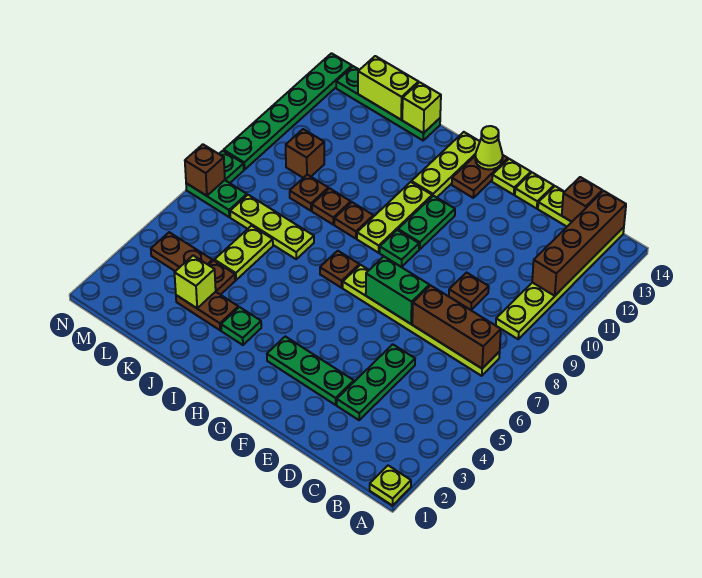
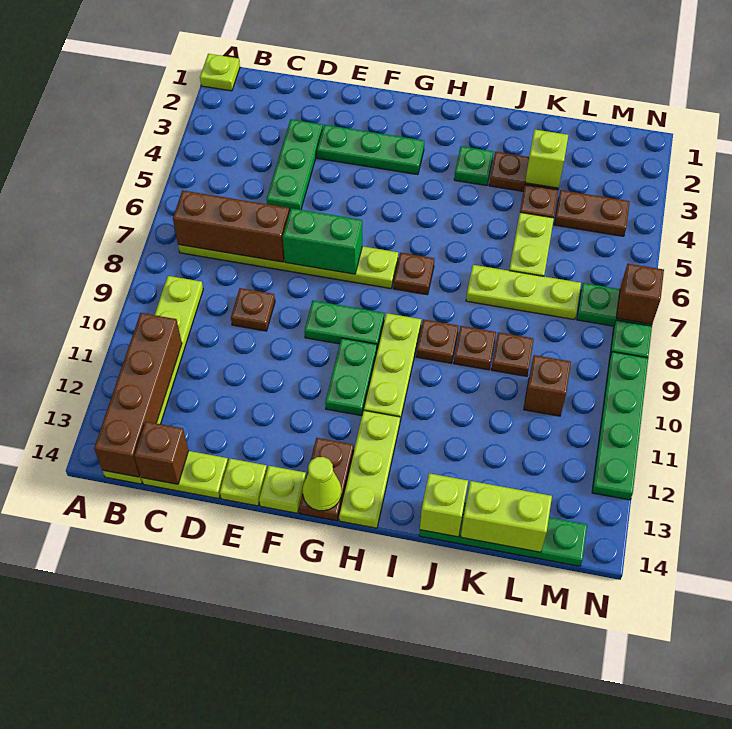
green plate G9 level 1 -> green plate F9:G9 level 1
green plate N9:N14 level 1 -> green plate N9:N12 level 1

